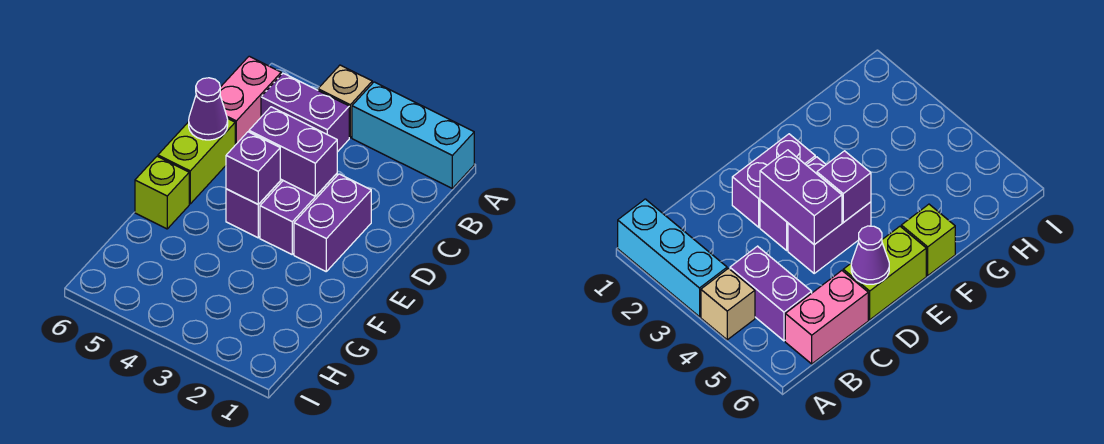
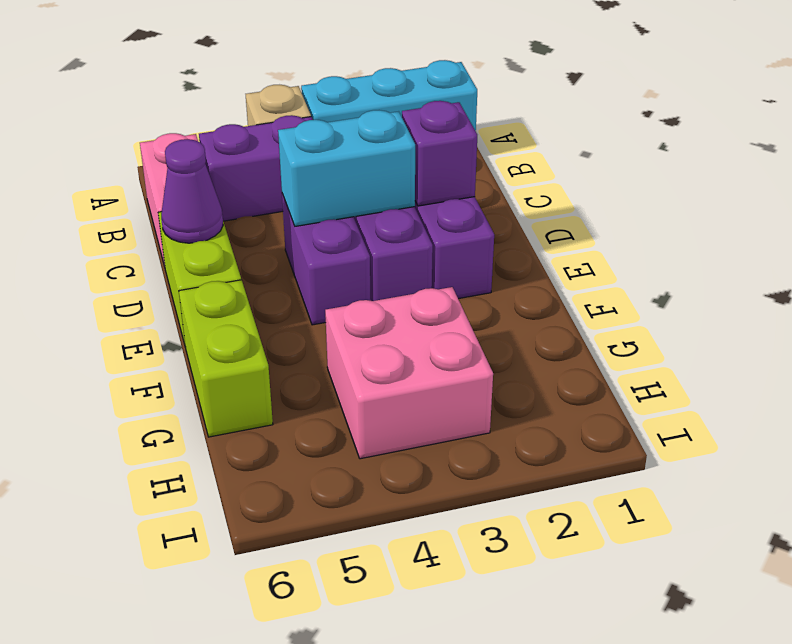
purple brick D3:D4 level 2 -> cyan brick D3:D4 level 2
purple brick E4 level 2 -> purple brick D2 level 2
lime brick F6 level 1 -> lime brick F6:G6 level 1
none -> pink brick G3:H4 level 1

